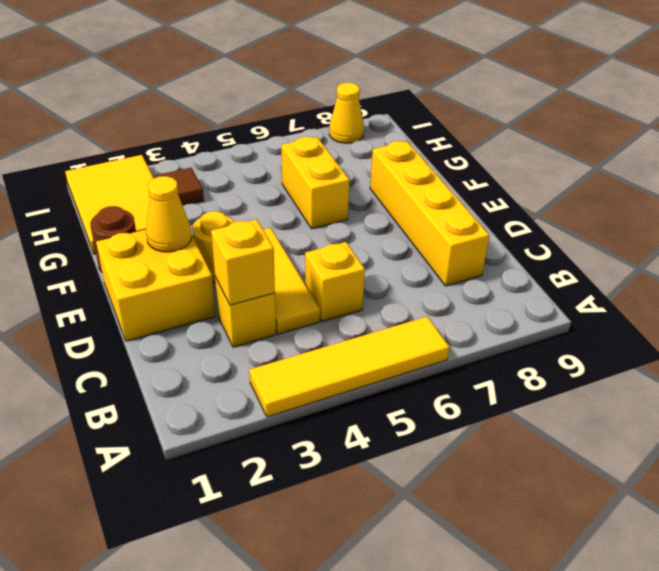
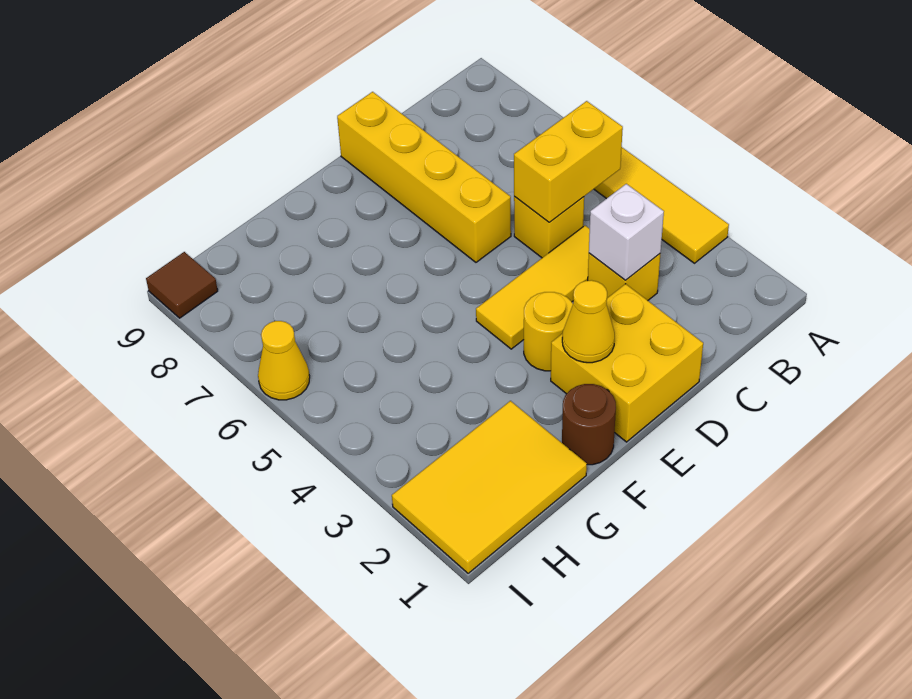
yellow brick C3 level 2 -> white brick C3 level 2
yellow brick C8:F8 level 1 -> yellow brick D6:D9 level 1
yellow brick F6:G6 level 1 -> yellow brick B5:C5 level 2
brown tile H3 level 1 -> brown tile I9 level 1
yellow cone I8 level 1 -> yellow cone I6 level 1

